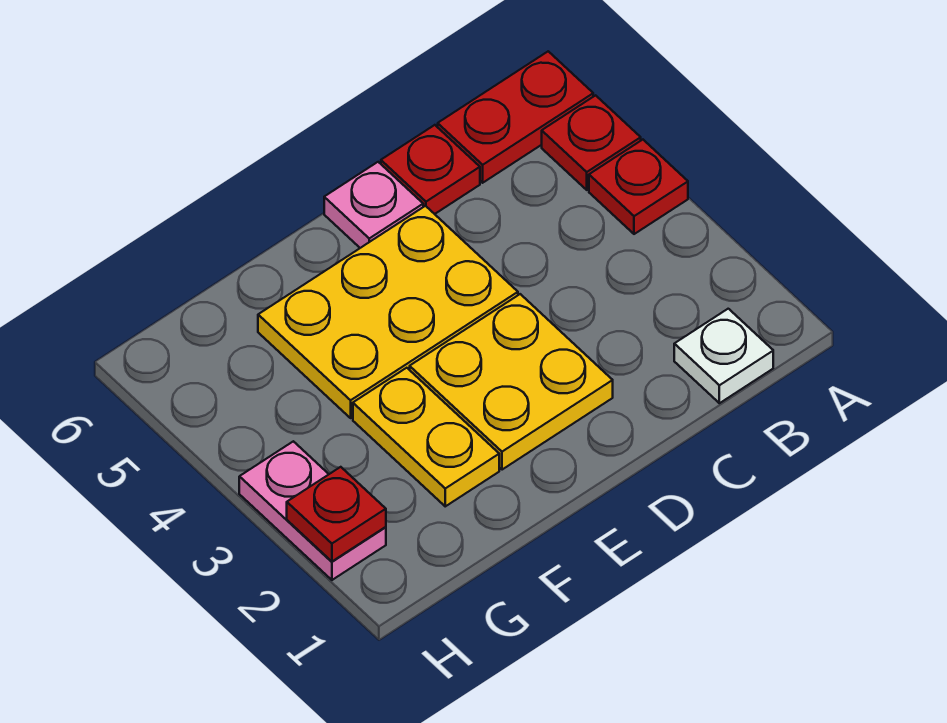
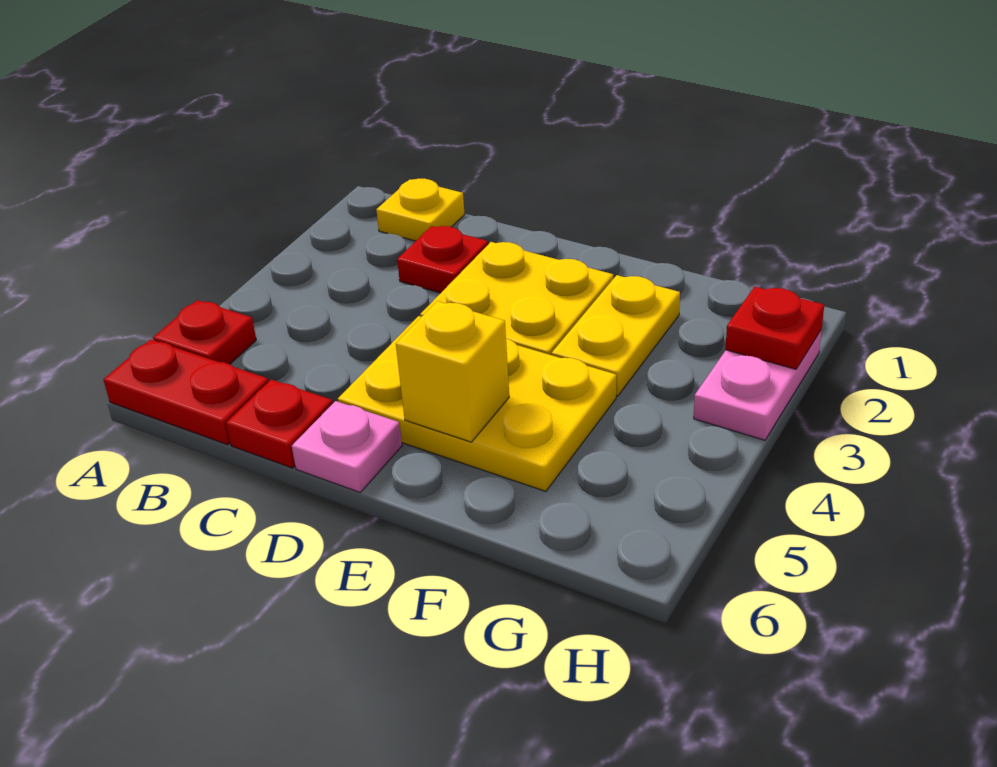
red plate A4 level 1 -> red plate C2 level 1
white plate B1 level 1 -> yellow plate B1 level 1
none -> yellow brick E5 level 2

